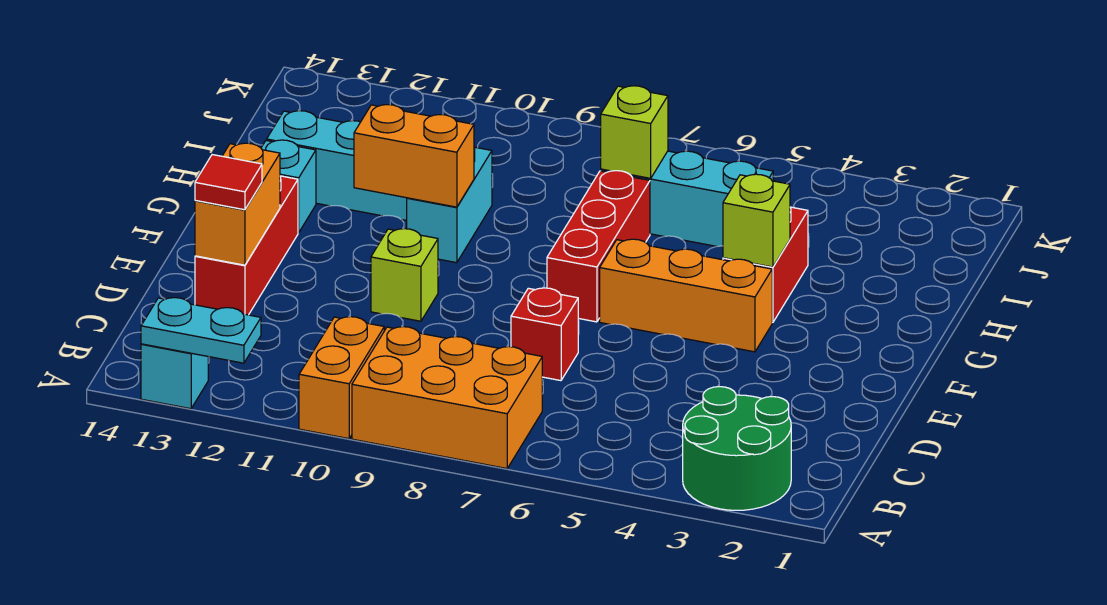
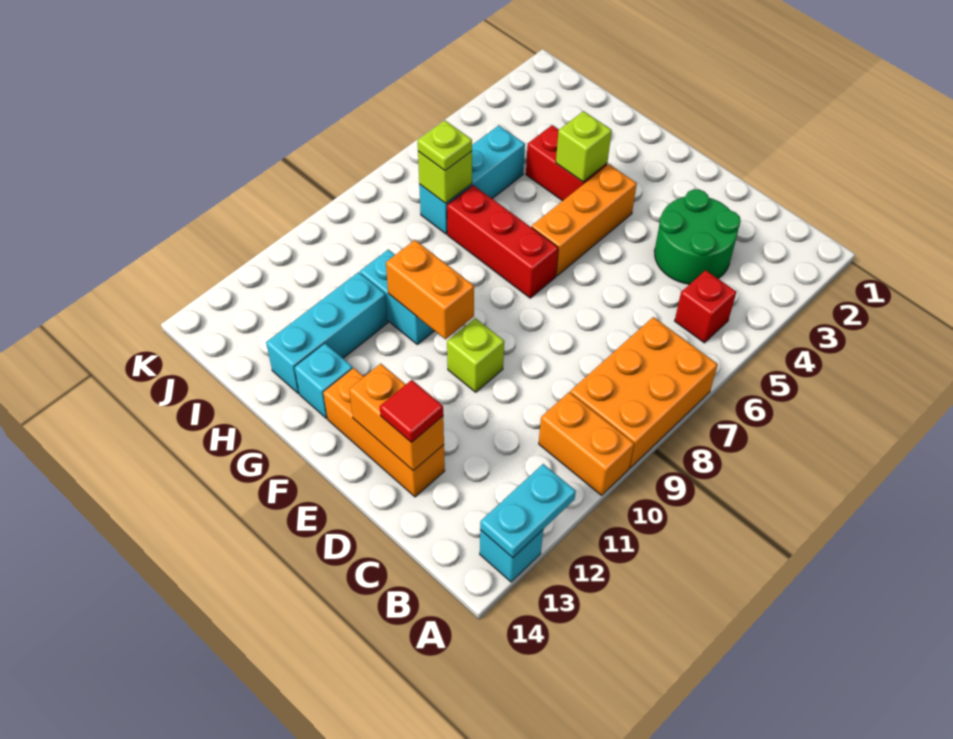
green round brick A2:B3 level 1 -> green round brick C3:D4 level 1
red brick D7 level 1 -> red brick B5 level 1
red brick D13:F13 level 1 -> orange brick D13:F13 level 1
orange brick G10:G11 level 2 -> orange brick F10:G10 level 2
none -> lime plate I7 level 3

